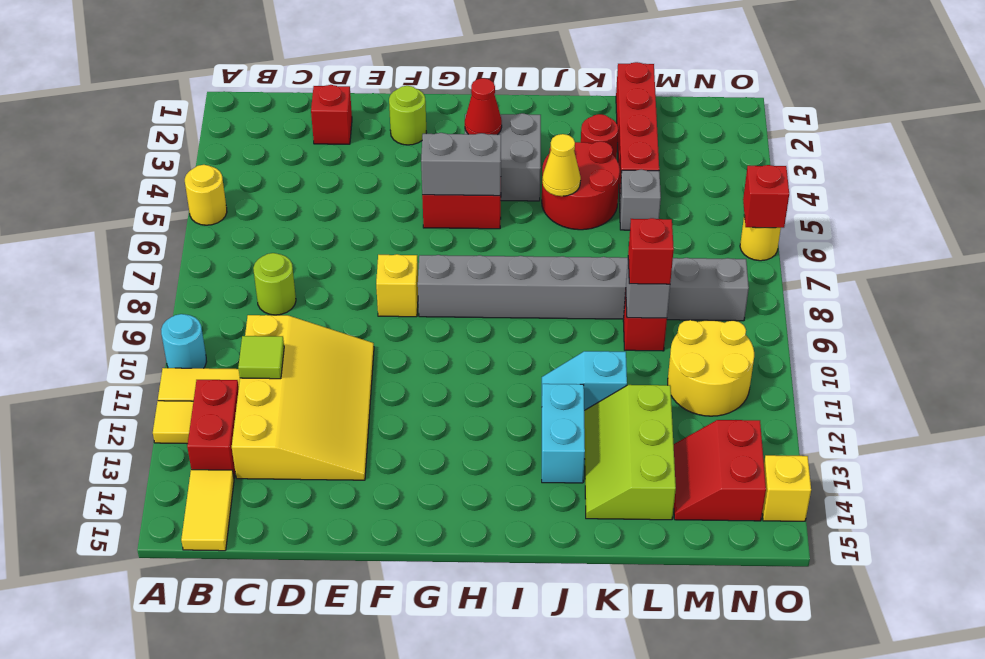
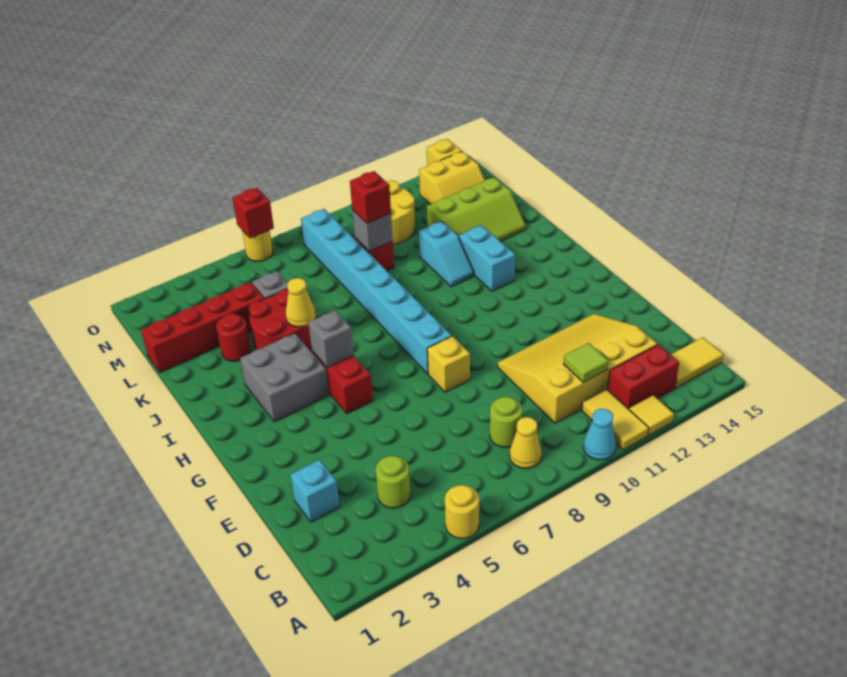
cyan round brick A10 level 1 -> cyan cone A10 level 1
none -> yellow cone B8 level 1
red brick D2 level 1 -> cyan brick D2 level 1
lime round brick F2 level 1 -> lime round brick C4 level 1
grey brick G5:H5 level 2 -> grey brick H5 level 2
grey brick G8:N8 level 1 -> cyan brick G8:N8 level 1
red cone H3 level 2 -> none
cyan brick J12:J13 level 1 -> cyan brick I12:J12 level 1
red slope M13:N14 level 1 top N -> yellow slope M13:N14 level 1 top N

